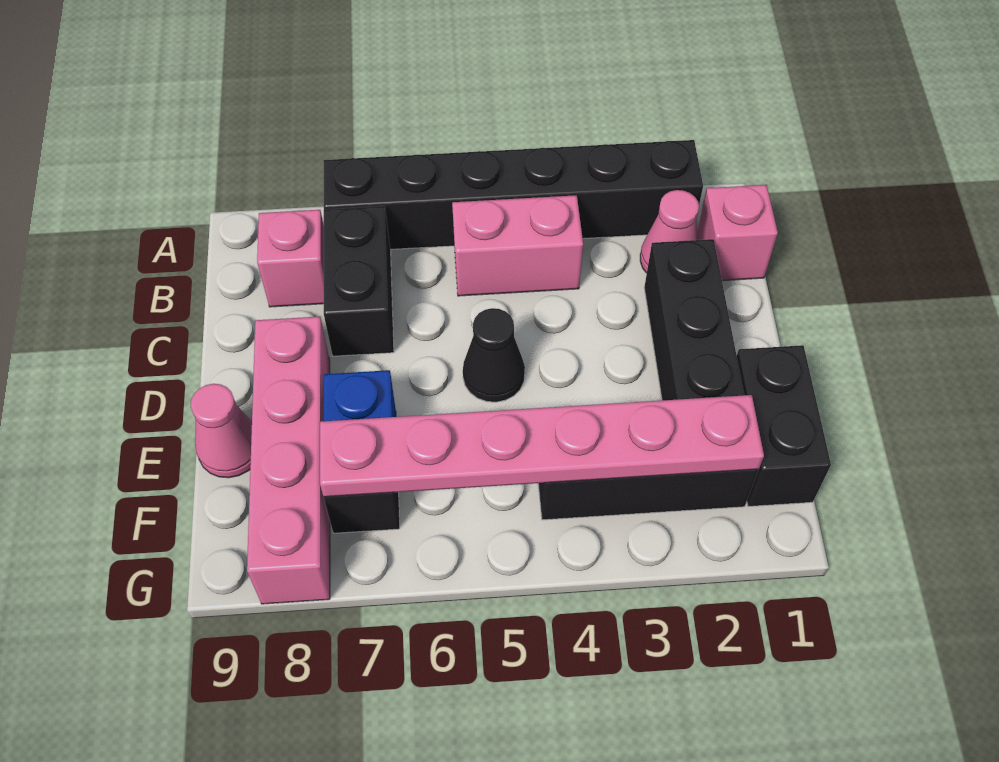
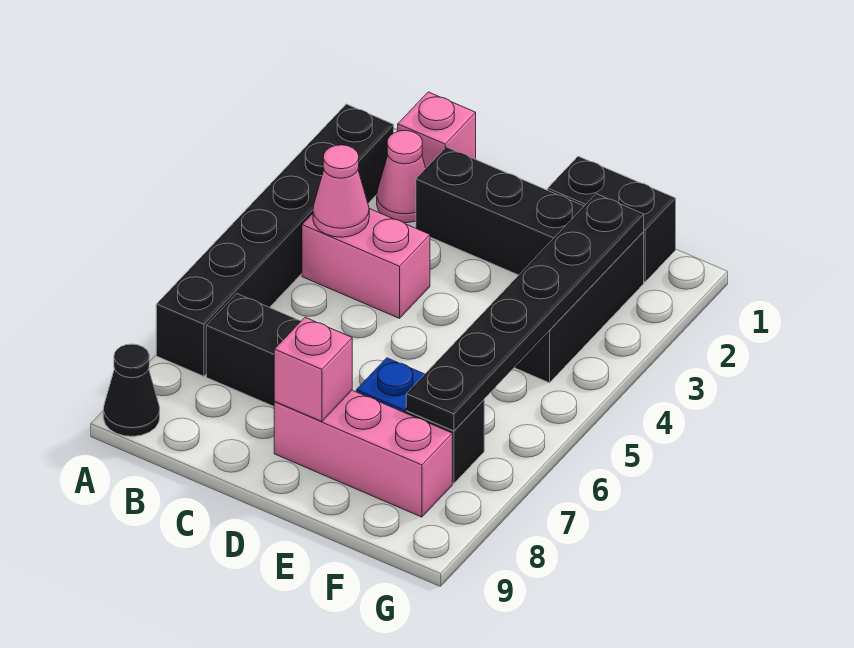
pink brick B4:B5 level 1 -> pink brick B4:C4 level 1
pink brick B8 level 1 -> pink brick D8 level 2
black cone D5 level 1 -> black cone A9 level 1
pink brick D8:G8 level 1 -> pink brick D8:F8 level 1
pink cone E9 level 1 -> pink cone B4 level 2
pink plate F2:F7 level 2 -> black plate F2:F7 level 2

